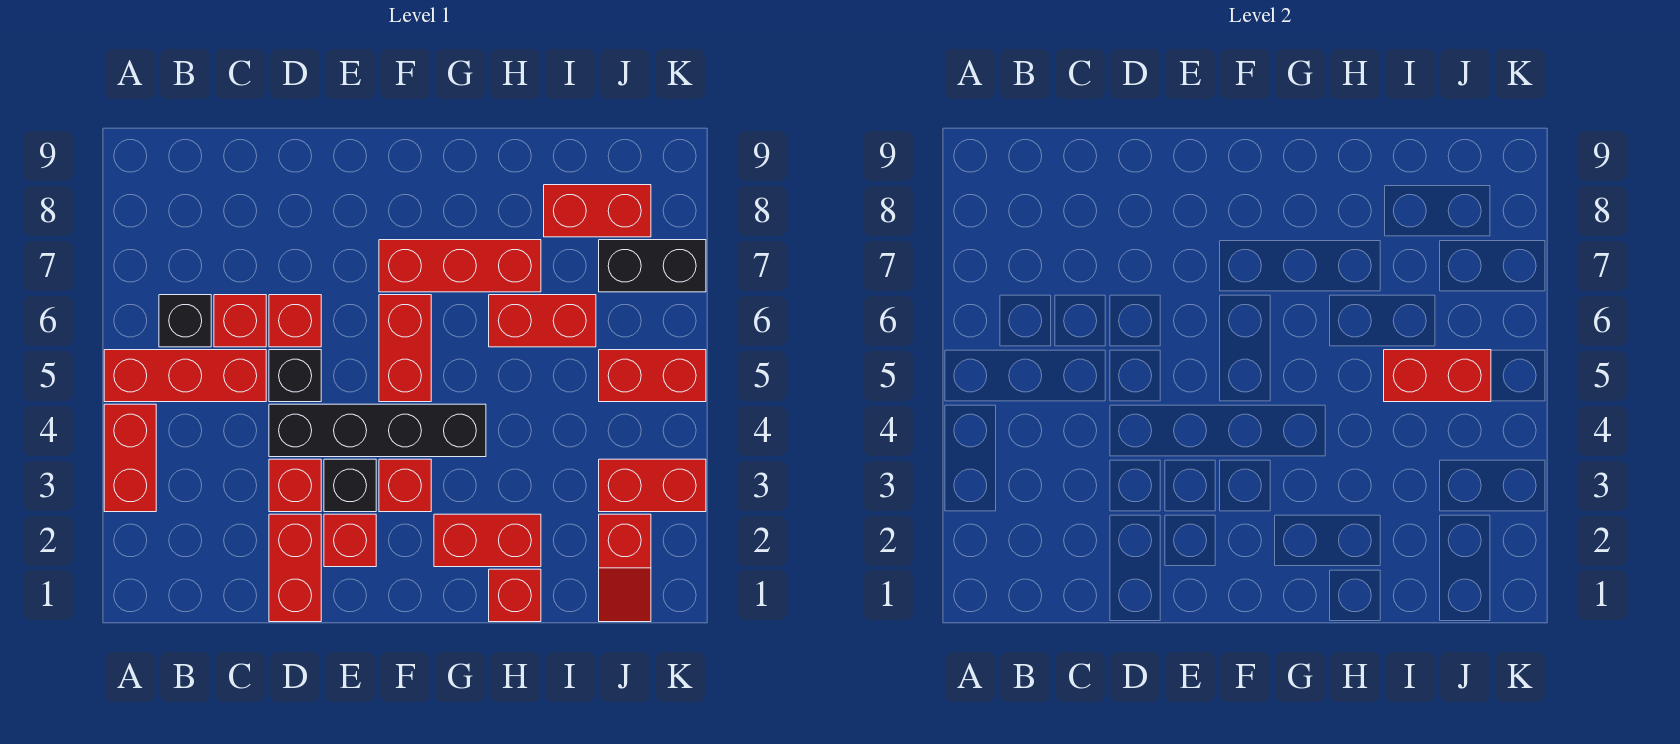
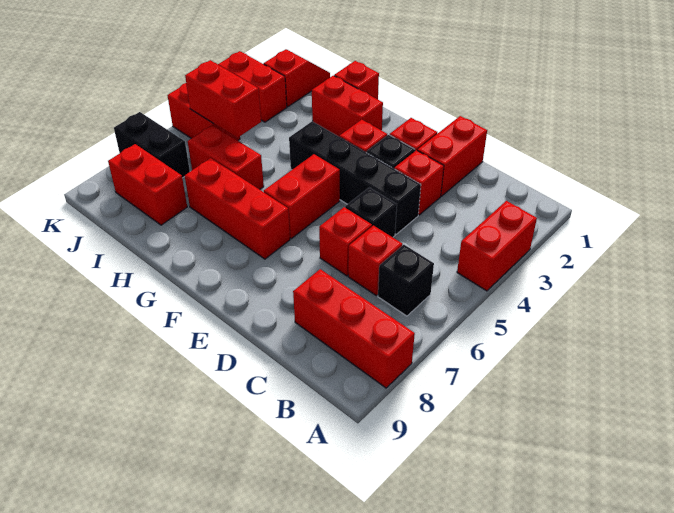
red brick A5:C5 level 1 -> red brick A8:C8 level 1

